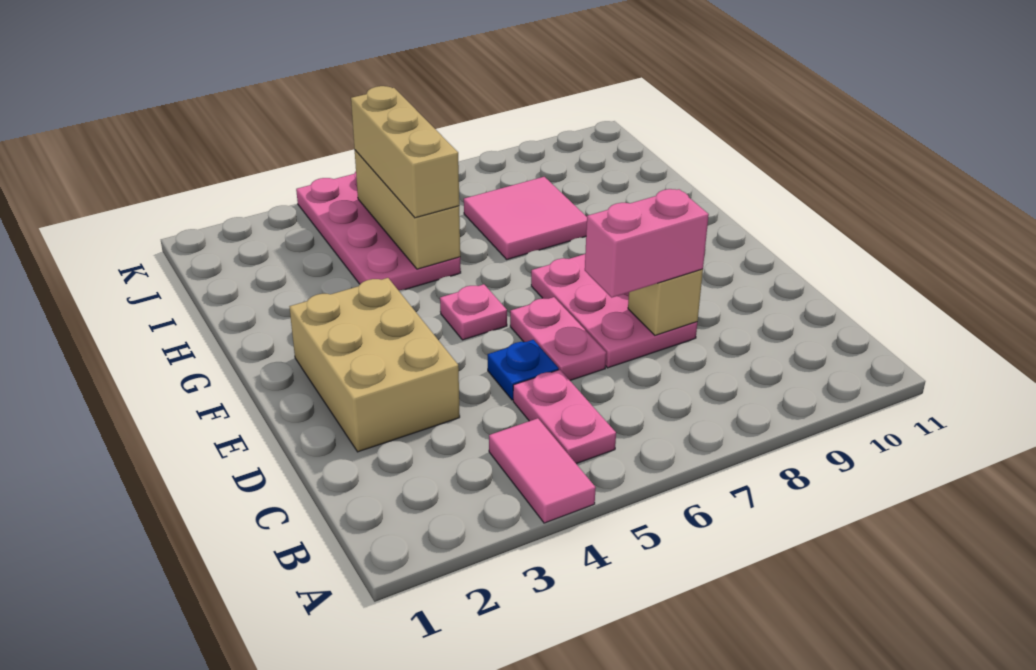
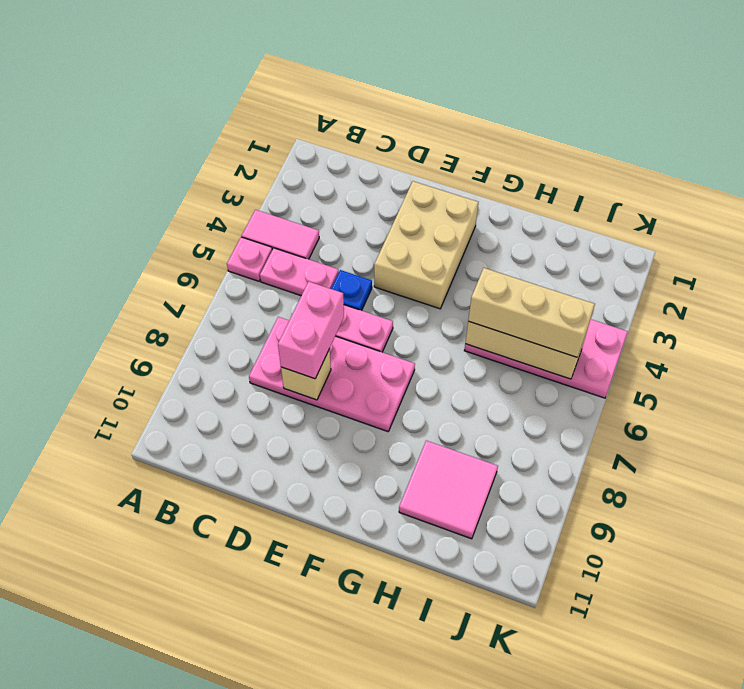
tan brick D2:F3 level 1 -> tan brick E2:F4 level 1
pink plate D7:F8 level 1 -> pink plate C7:F8 level 1
pink plate F5 level 1 -> pink plate A5 level 1
pink tile H7:I8 level 1 -> pink tile H9:I10 level 1

